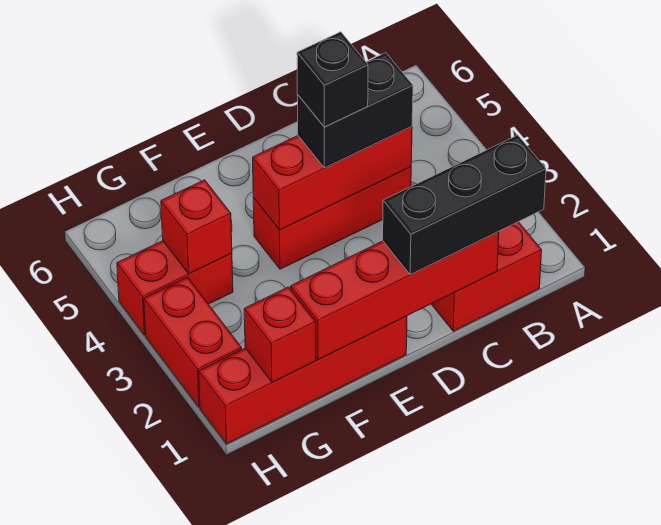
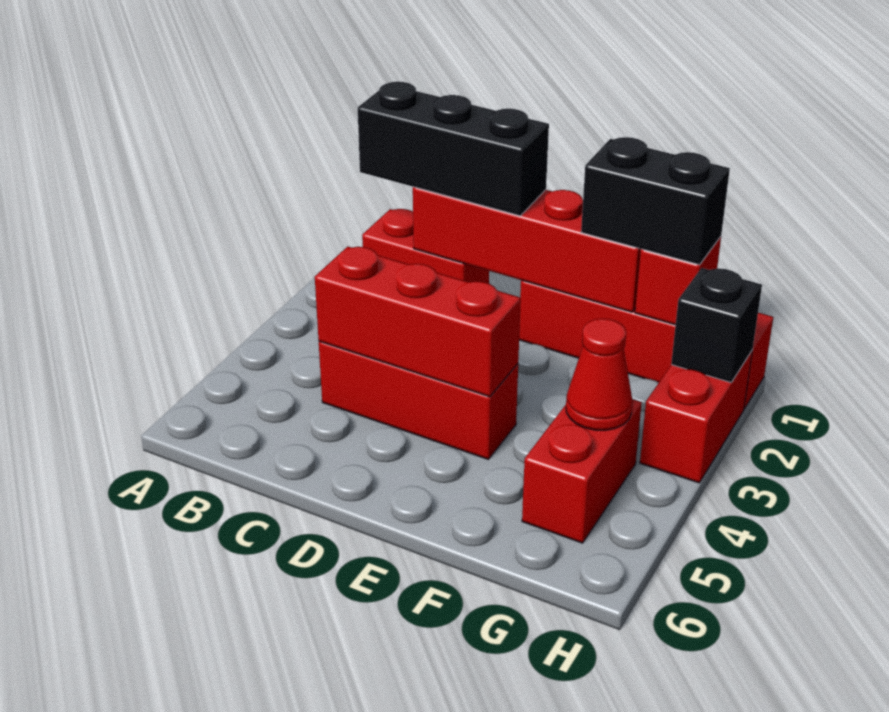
black brick C4:D4 level 3 -> black brick F1:G1 level 3
black brick D4 level 4 -> black brick H2 level 2
red brick G4:H4 level 1 -> red brick G4:G5 level 1
red brick G4 level 2 -> red cone G4 level 2

